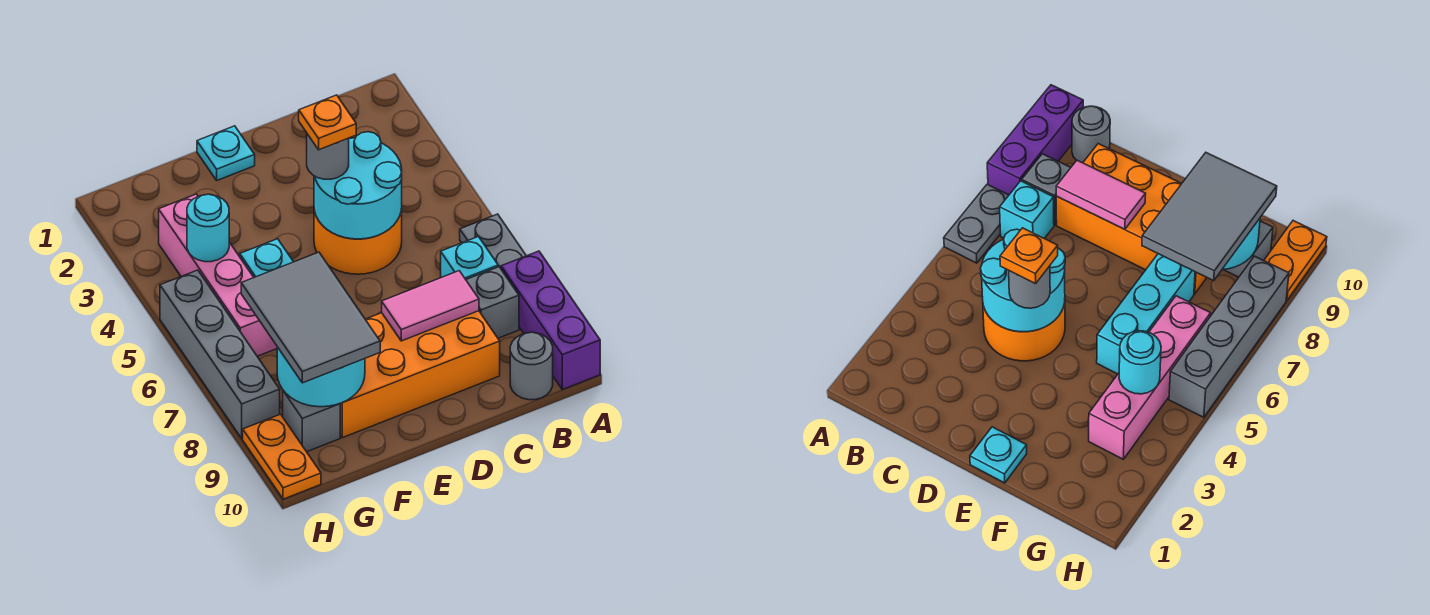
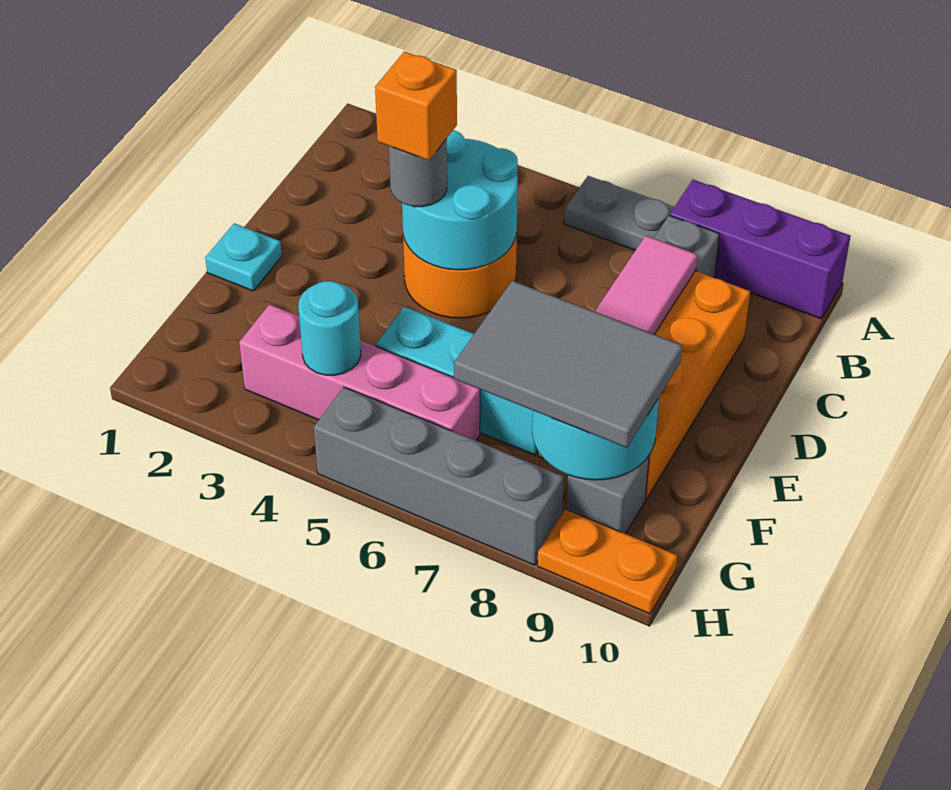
cyan brick B7 level 1 -> none
grey round brick B10 level 1 -> none
orange plate D4 level 4 -> orange brick D4 level 4

